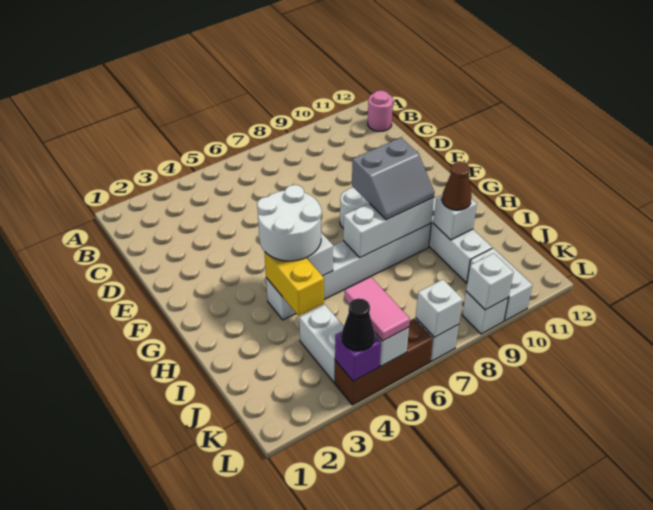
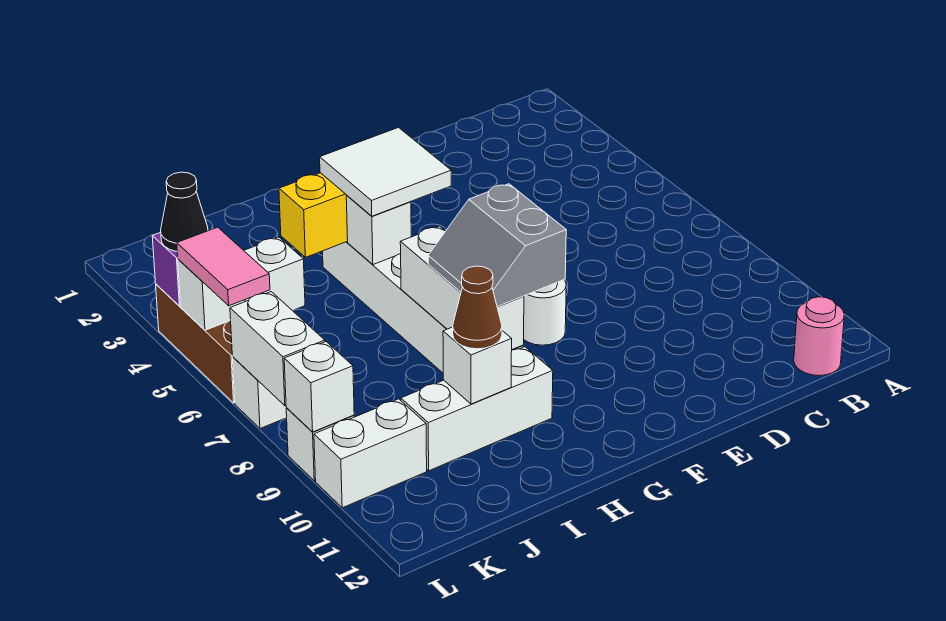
white round brick G4:H5 level 3 -> white tile G4:H5 level 3
pink tile K5:L5 level 3 -> pink tile L5:L6 level 3
white brick L7 level 2 -> white brick L7:L8 level 2

